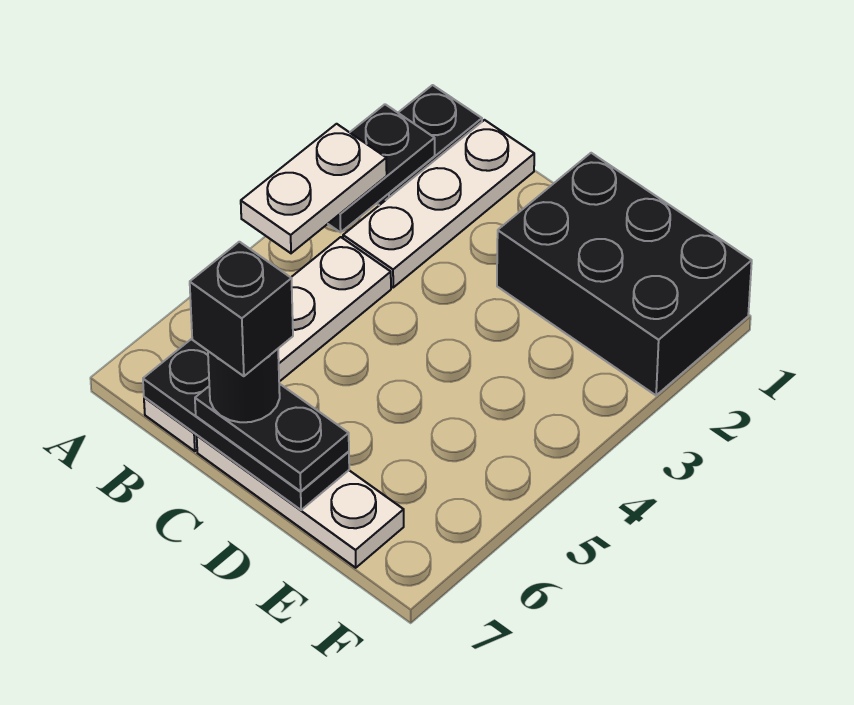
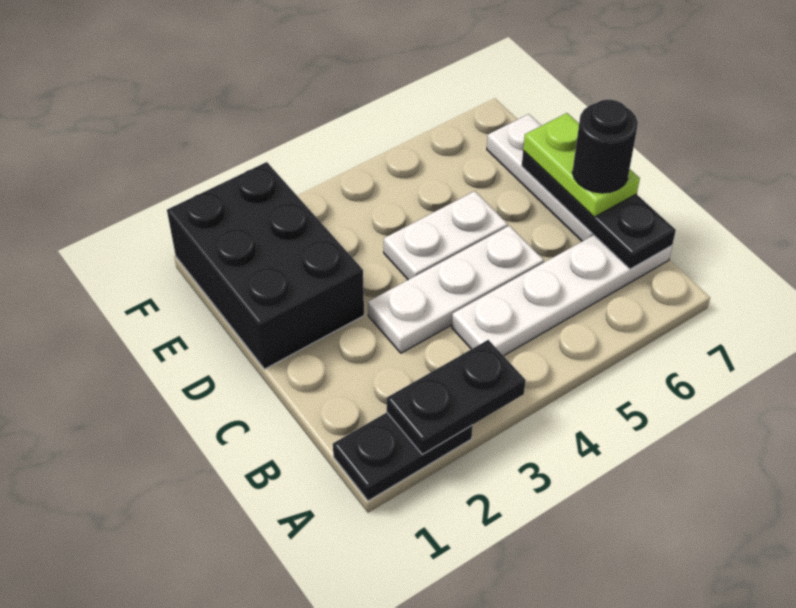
white plate A3:A4 level 3 -> white plate D4:D5 level 1
white plate B1:B3 level 1 -> white plate C3:C5 level 1
black plate C7:D7 level 3 -> lime plate C7:D7 level 3
black brick C7 level 5 -> none

